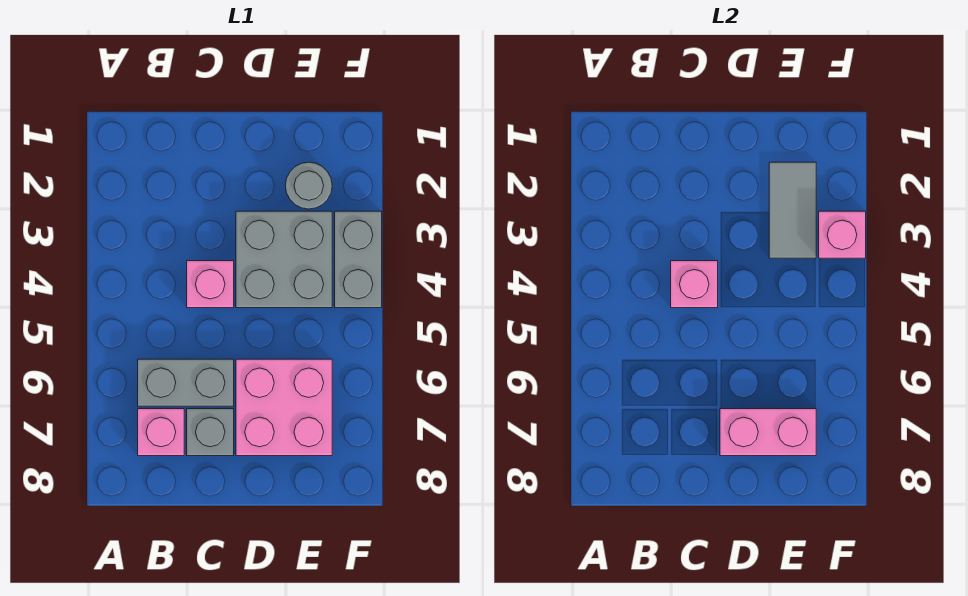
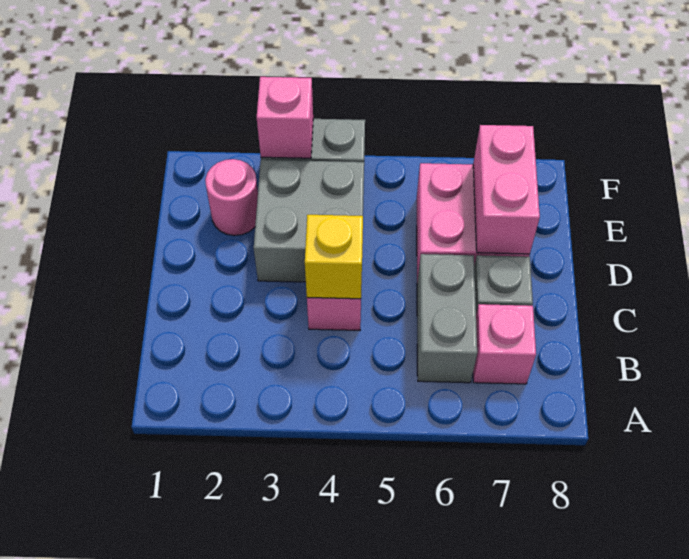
pink brick C4 level 2 -> yellow brick C4 level 2
grey round brick E2 level 1 -> pink round brick E2 level 1
grey tile E2:E3 level 2 -> none

